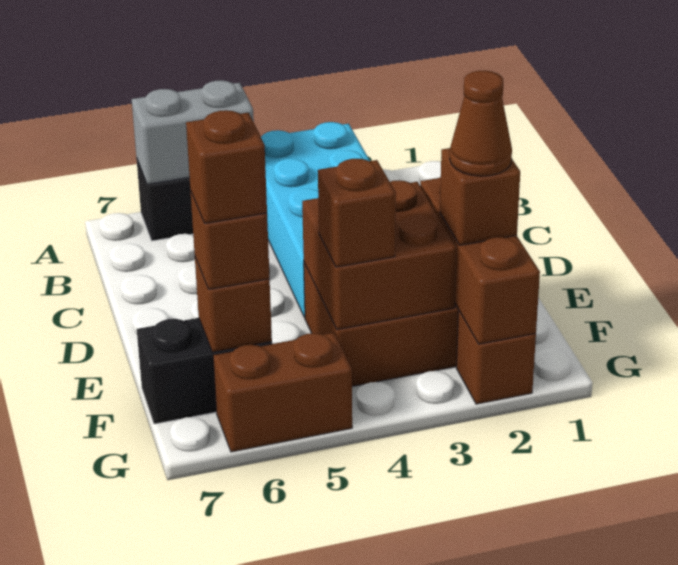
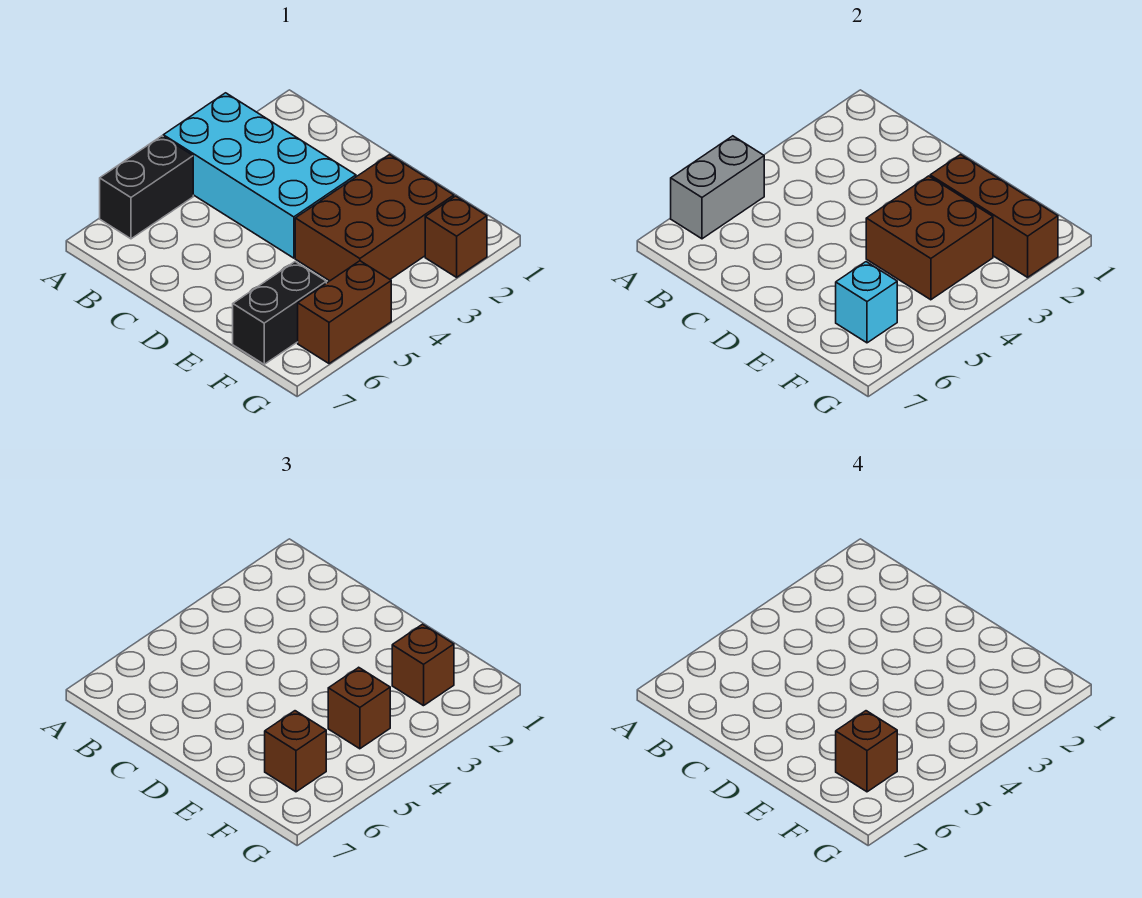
brown cone F2 level 4 -> none
brown brick F6 level 2 -> cyan brick F6 level 2

